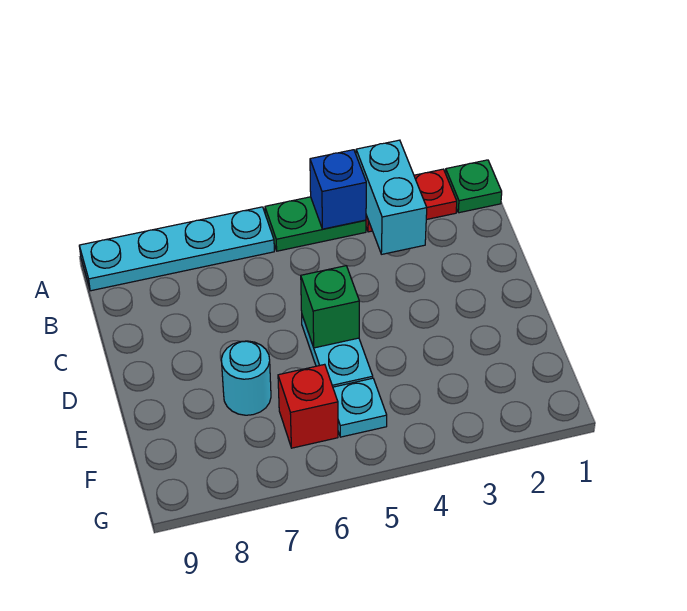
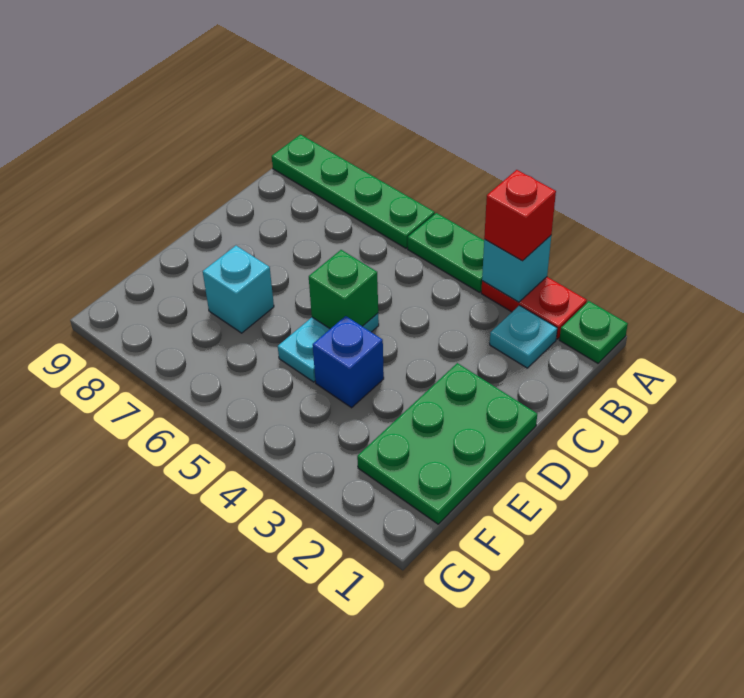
cyan brick A3:B3 level 2 -> cyan brick A3 level 2
blue brick A4 level 2 -> blue brick E4 level 1
cyan plate A6:A9 level 1 -> green plate A6:A9 level 1
none -> green plate D1:F2 level 1
cyan round brick E7 level 1 -> cyan brick E7 level 1
cyan plate F5 level 1 -> cyan plate B2 level 1
red brick F6 level 1 -> red brick A3 level 3

